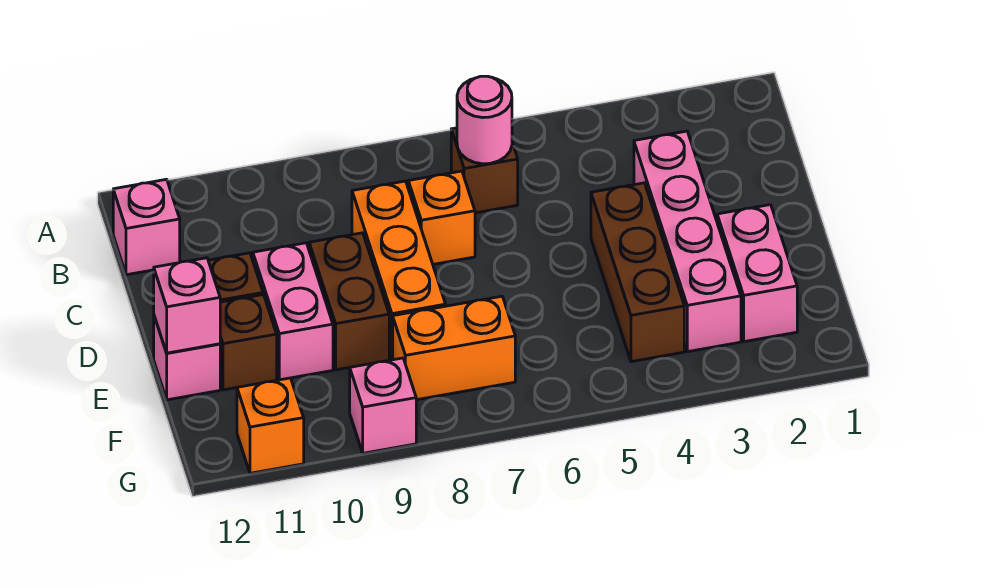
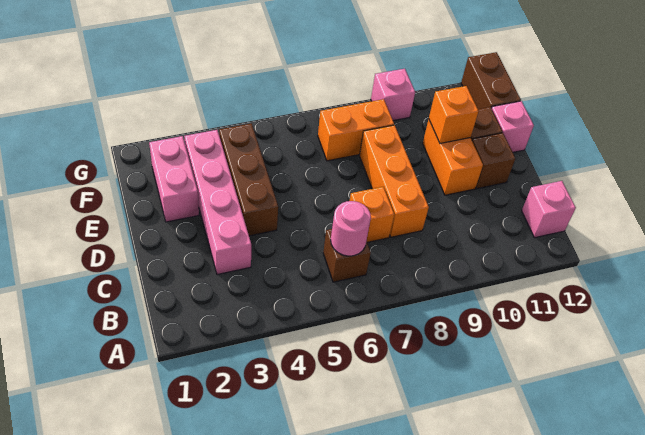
brown brick D9:E9 level 1 -> brown brick F12:G12 level 1
pink brick D10:E10 level 1 -> orange brick D10:E10 level 1
pink brick E12 level 2 -> none
orange brick G11 level 1 -> orange brick E10 level 2

